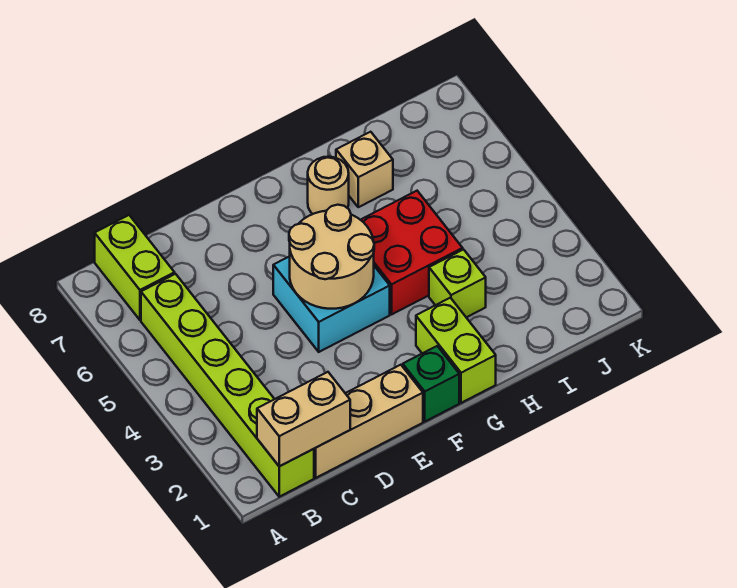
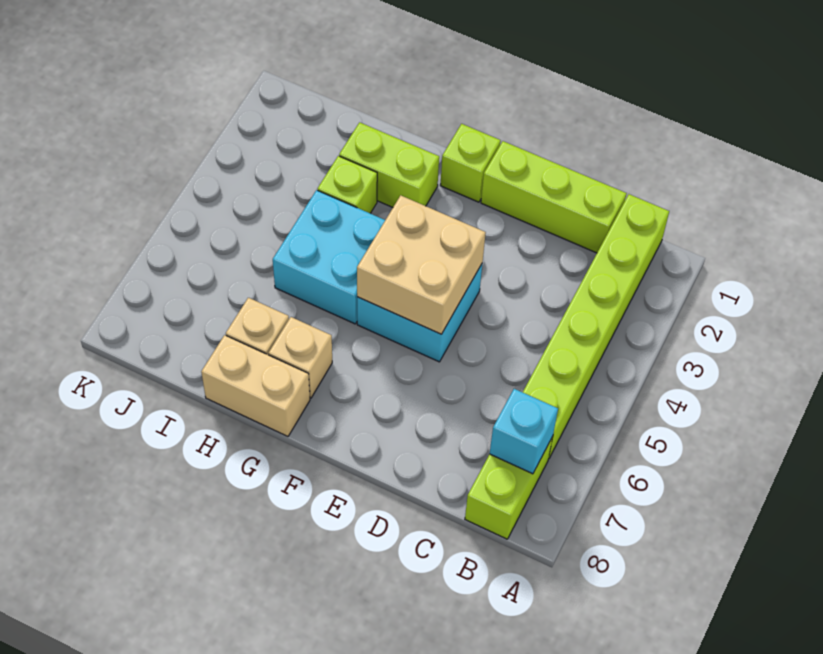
tan brick B1:C1 level 2 -> tan brick G8:H8 level 1
none -> cyan brick B7 level 2
tan brick C1:E1 level 1 -> lime brick C1:E1 level 1
tan round brick E4:F5 level 2 -> tan brick E4:F5 level 2
green brick F1 level 1 -> lime brick F1 level 1
lime brick G1:G2 level 1 -> lime brick G2:H2 level 1
red brick G4:H5 level 1 -> cyan brick G4:H5 level 1
tan round brick G7 level 1 -> tan brick G7 level 1

